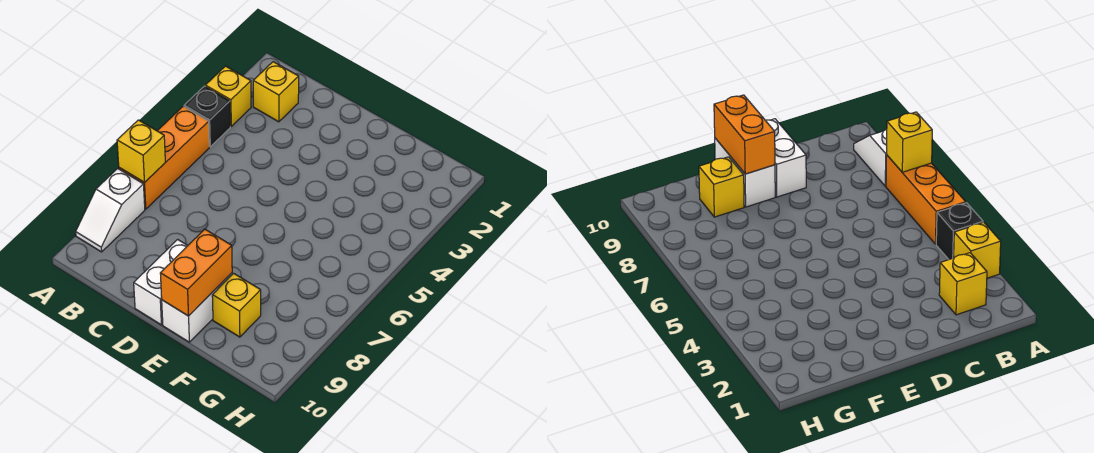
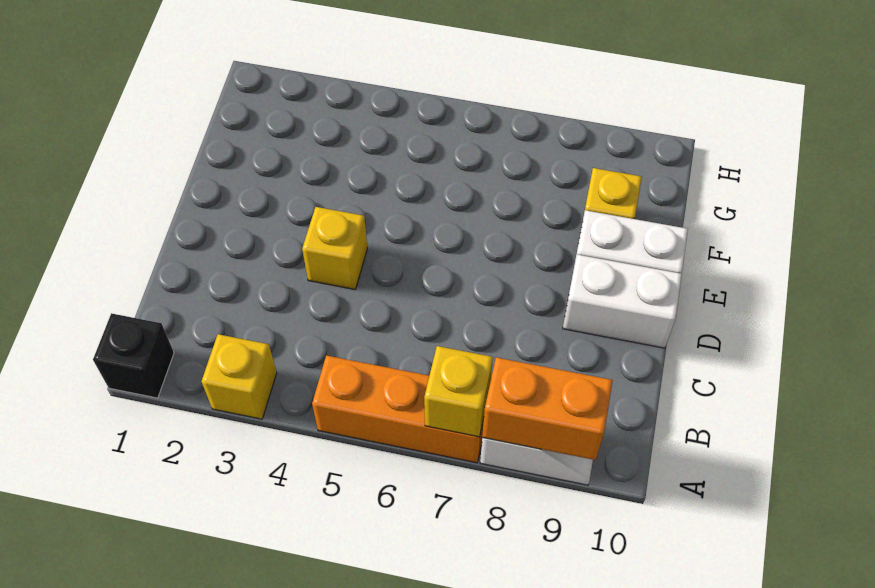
black brick A4 level 1 -> black brick A1 level 1
yellow brick B2 level 1 -> yellow brick D4 level 1
orange brick E9:E10 level 2 -> orange brick A8:A9 level 2

